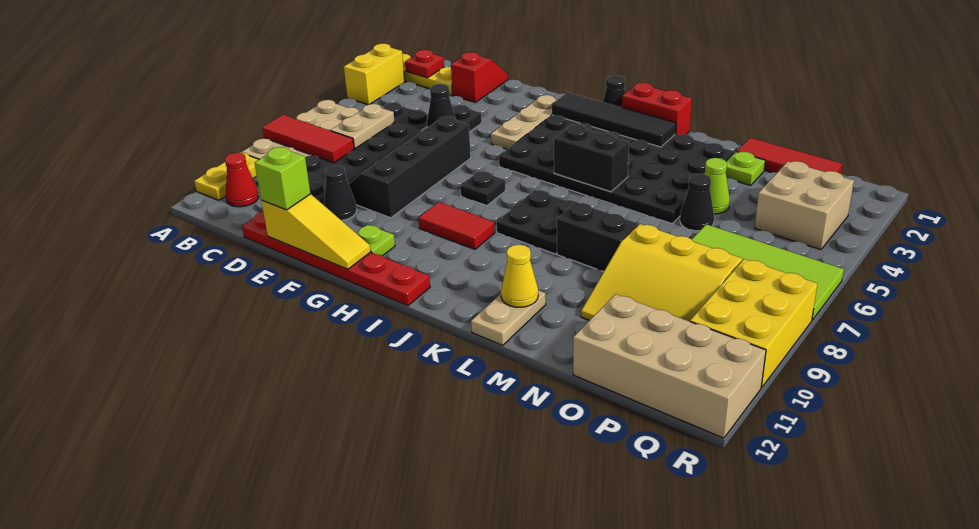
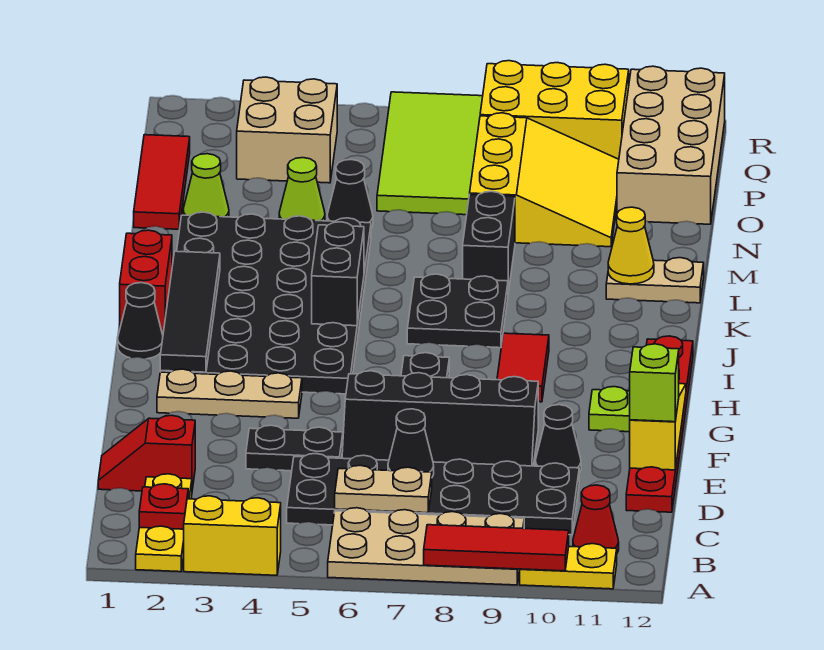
red tile A8:C8 level 2 -> red tile A8:A10 level 2
black cone E5 level 2 -> black cone D7 level 2
lime plate N2 level 1 -> lime cone N2 level 1

